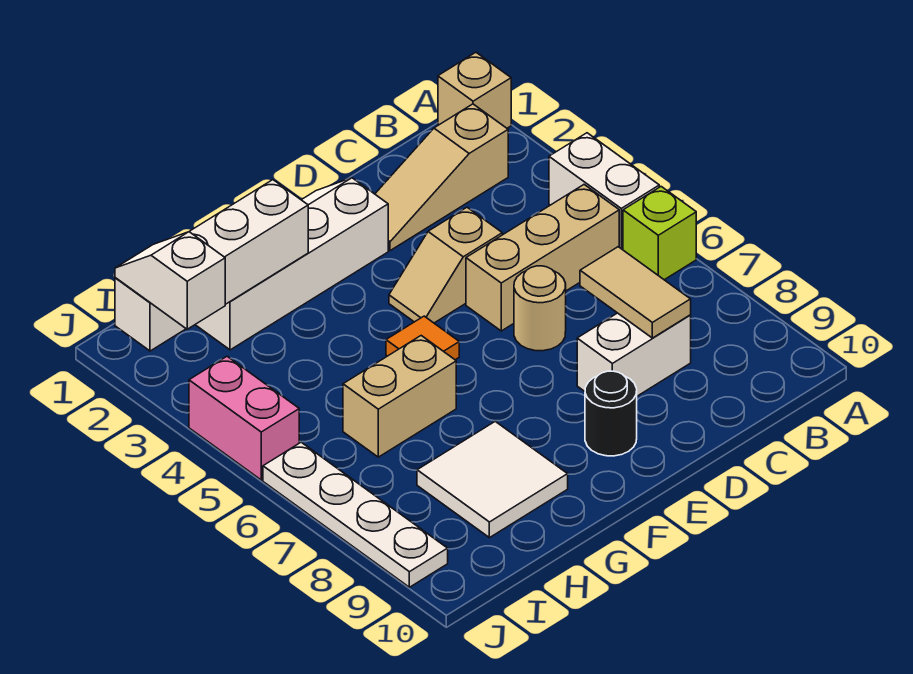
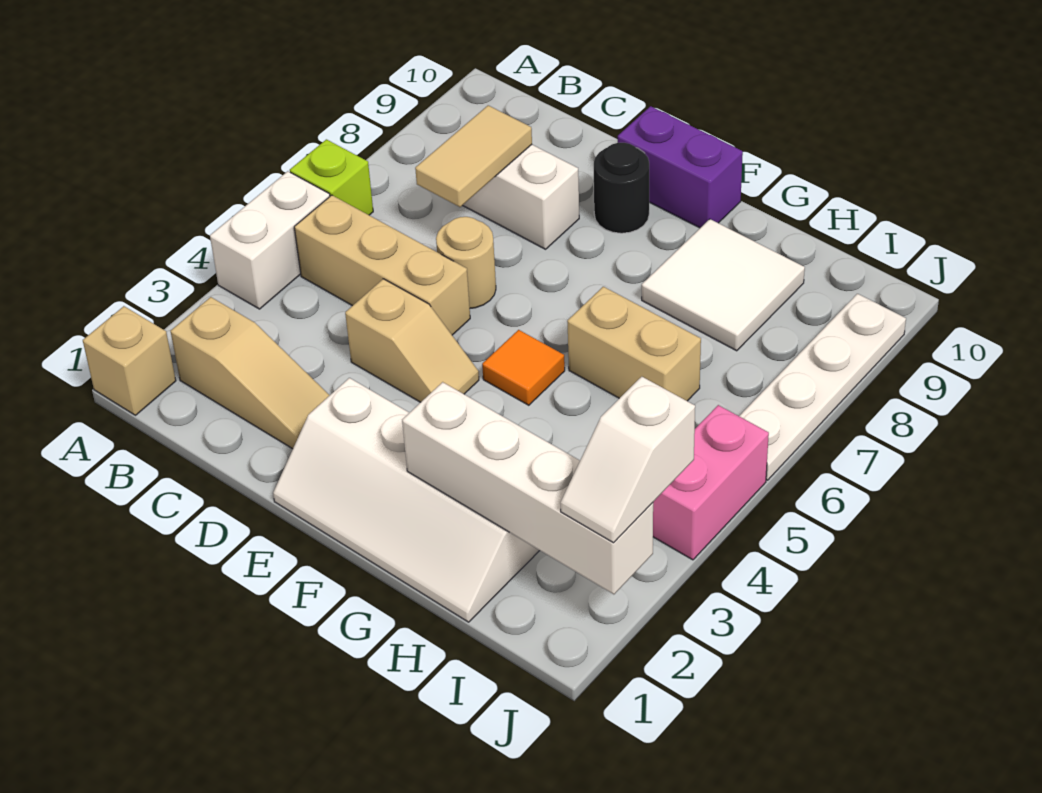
none -> purple brick E10:F10 level 1

